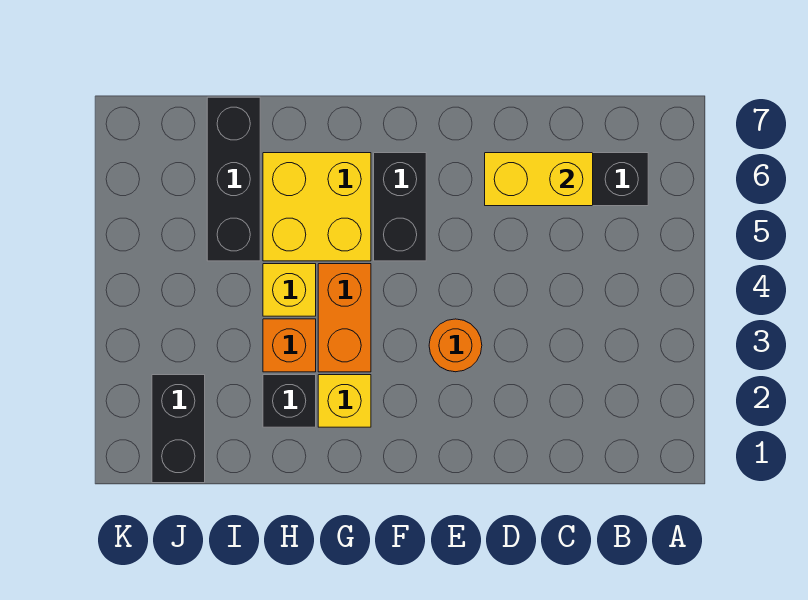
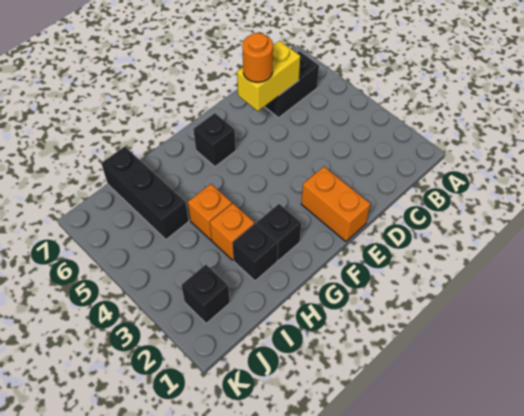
orange round brick E3 level 1 -> orange round brick D6 level 3
black brick F5:F6 level 1 -> black brick F6 level 1
yellow brick G2 level 1 -> black brick G2 level 1
orange brick G3:G4 level 1 -> orange brick E1:E2 level 1
yellow brick G5:H6 level 1 -> none
yellow brick H4 level 1 -> orange brick H4 level 1
black brick J1:J2 level 1 -> black brick J2 level 1

